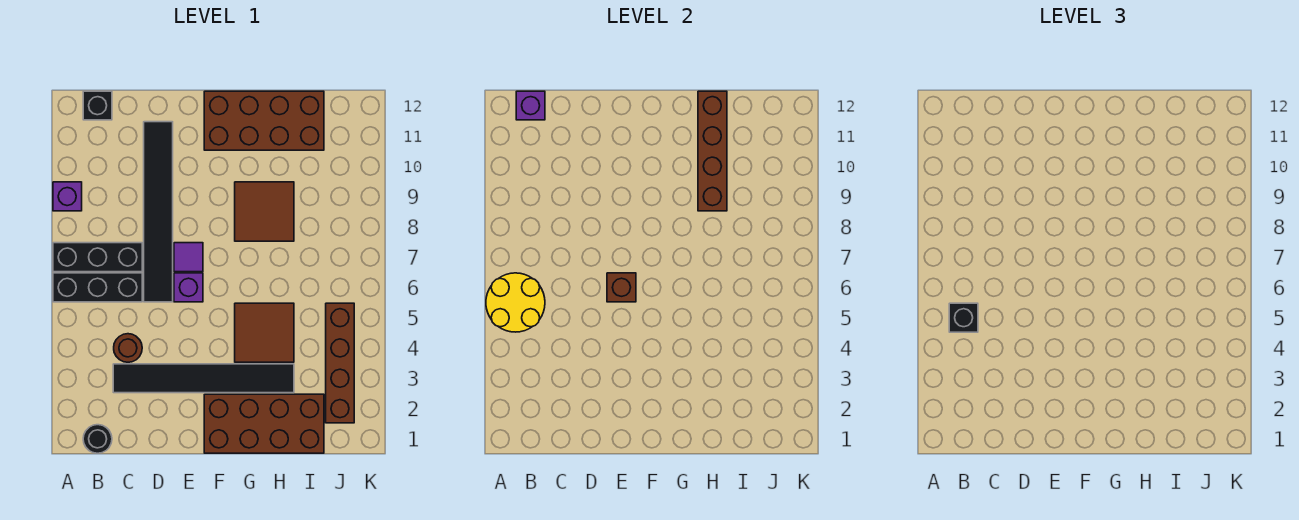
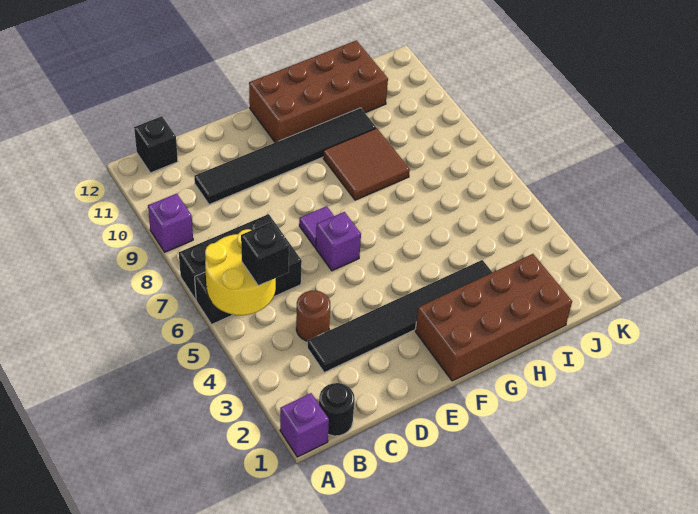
purple brick B12 level 2 -> purple brick A1 level 1
black tile D6:D11 level 1 -> black tile C10:H10 level 1
brown brick E6 level 2 -> none
brown tile G4:H5 level 1 -> none
brown brick H9:H12 level 2 -> none
brown brick J2:J5 level 1 -> none

